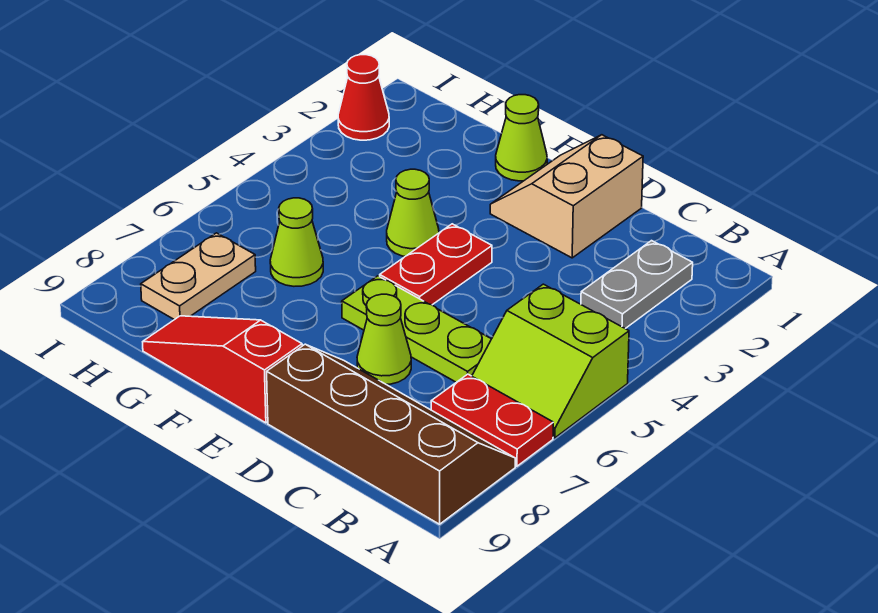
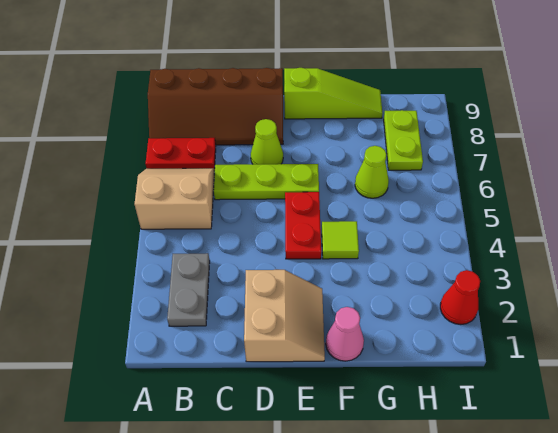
lime slope A5:B6 level 1 top 5 -> tan slope A5:B6 level 1 top 5
red slope E9:G9 level 1 top E -> lime slope E9:G9 level 1 top E
lime cone F1 level 1 -> pink cone F1 level 1
lime cone F4 level 1 -> lime tile F4 level 1
tan plate H7:H8 level 1 -> lime plate H7:H8 level 1

